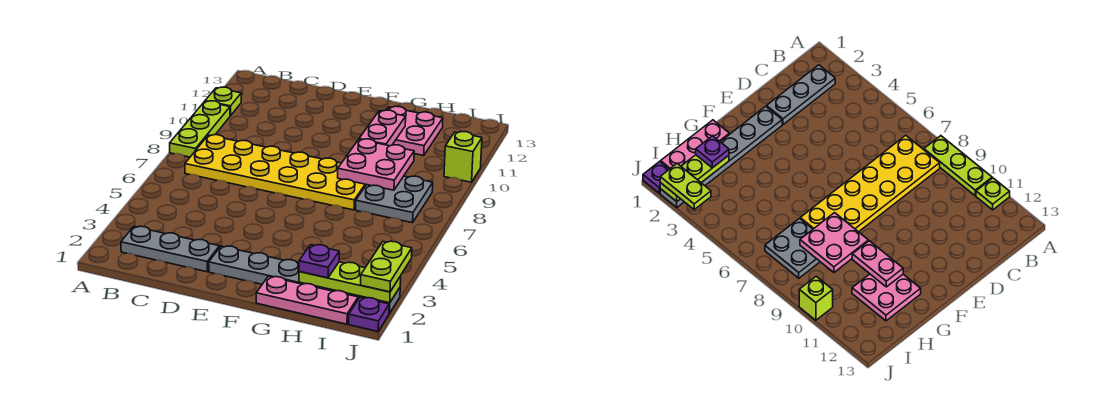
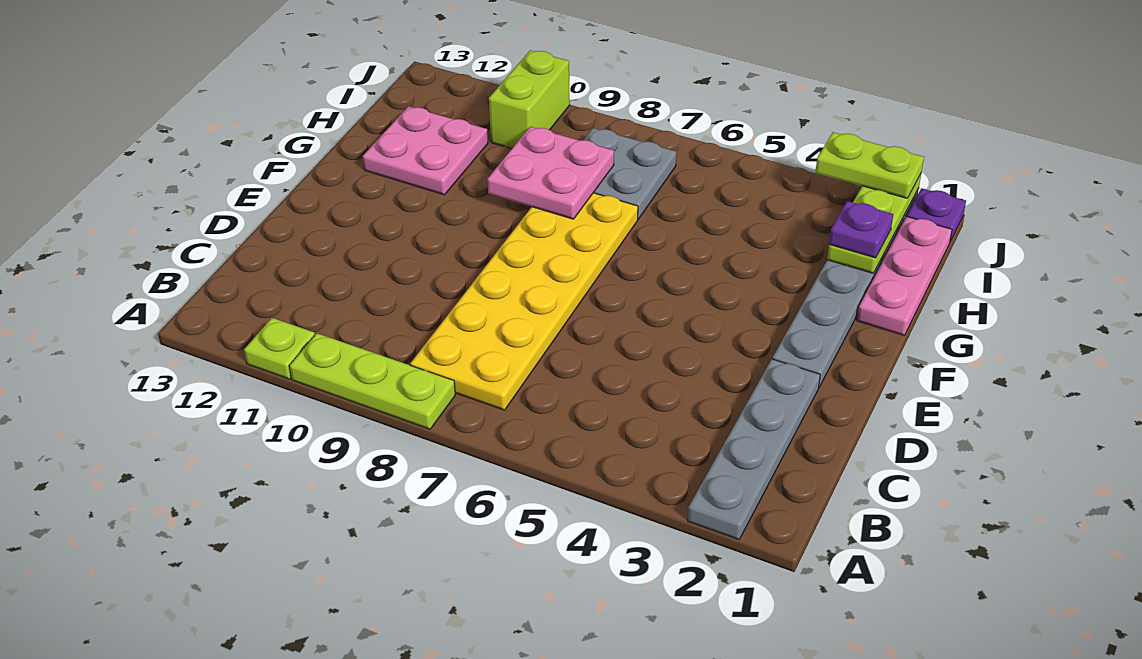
grey plate B2:D2 level 1 -> grey plate A2:D2 level 1
pink plate G10:G11 level 2 -> none
lime brick J10 level 1 -> lime brick I10:J10 level 1

